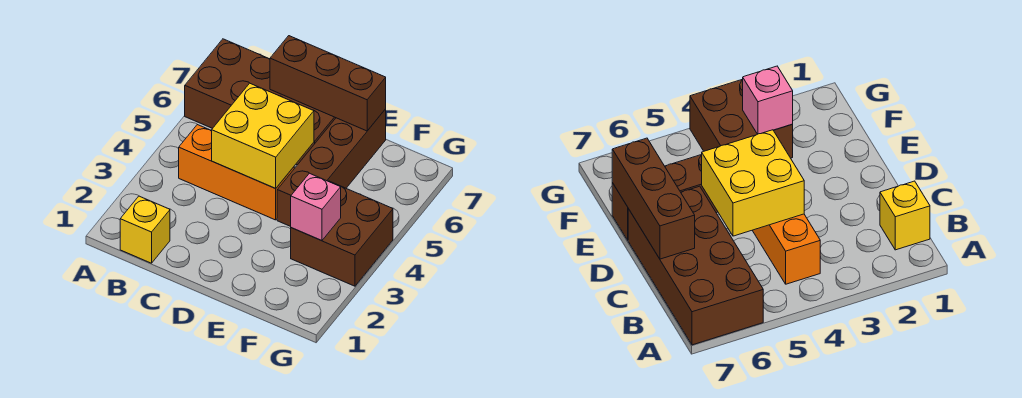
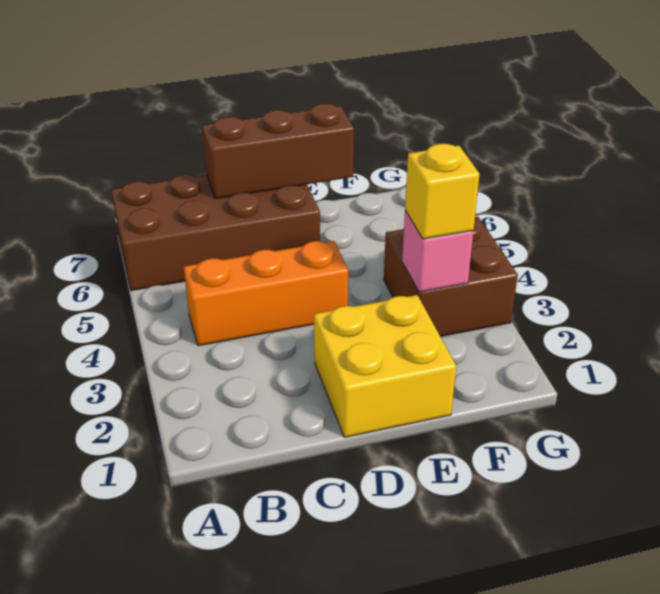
yellow brick B1 level 1 -> yellow brick F3 level 3
yellow brick C4:D5 level 2 -> yellow brick D1:E2 level 1
brown brick E4:E7 level 1 -> none

